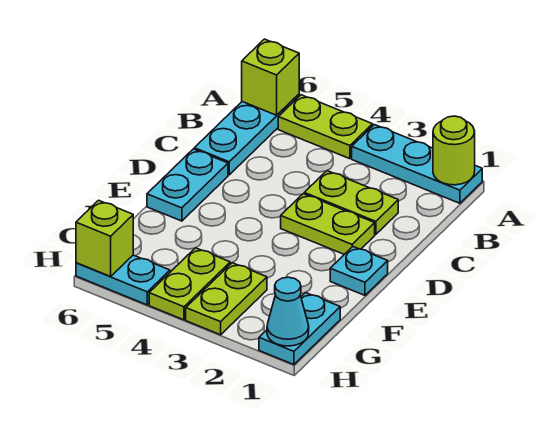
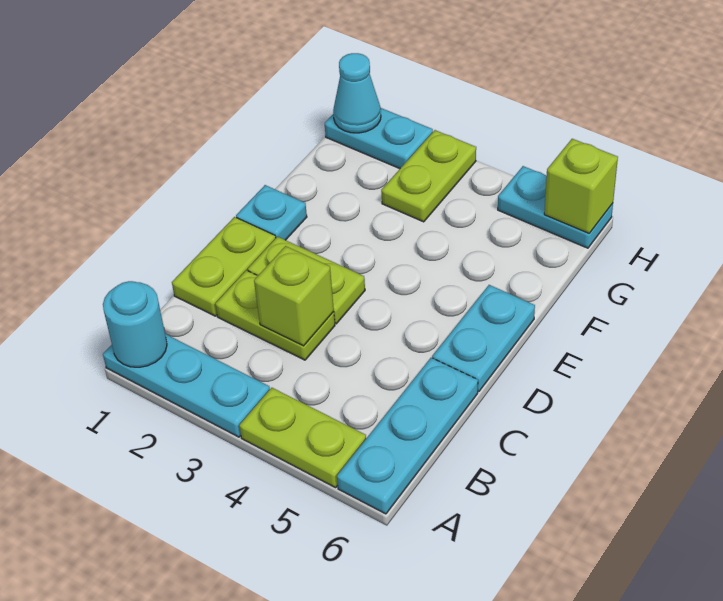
lime round brick A1 level 2 -> cyan round brick A1 level 2
lime brick A6 level 2 -> lime brick C3 level 2
cyan plate G1:H1 level 1 -> cyan plate H1:H2 level 1
lime plate G4:H4 level 1 -> lime plate C1:D1 level 1

